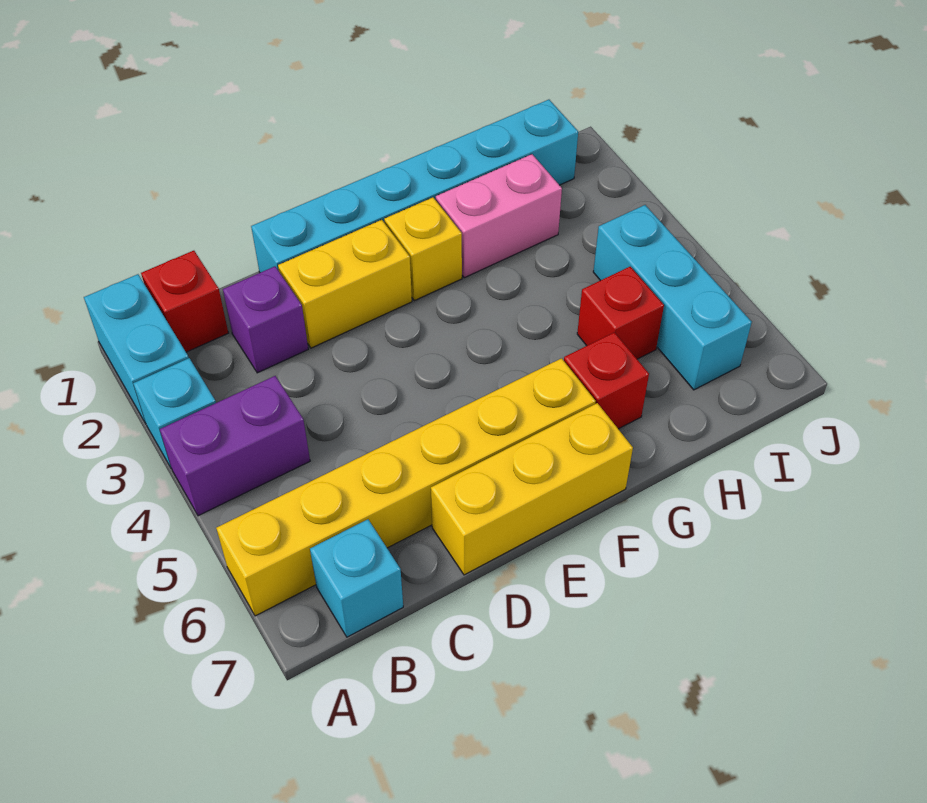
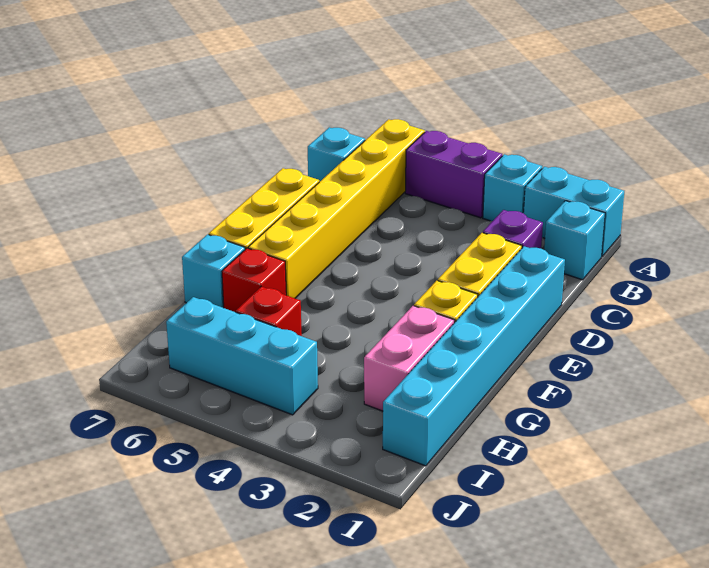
purple brick A4:B4 level 1 -> purple brick A4:A5 level 1
red brick B1 level 1 -> cyan brick B1 level 1
none -> cyan brick G7 level 1

